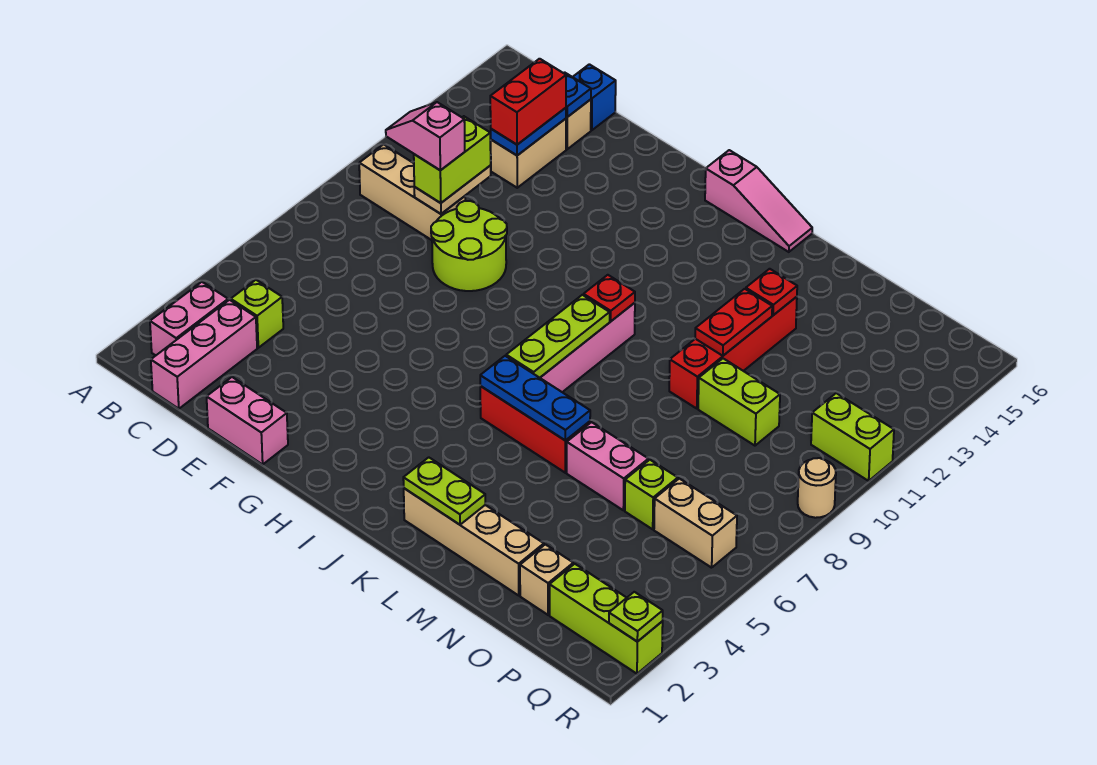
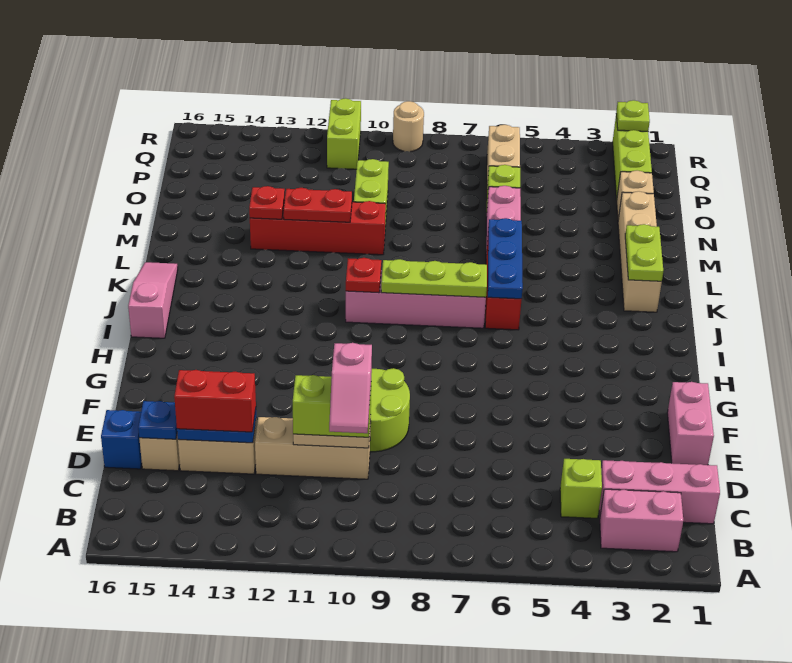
tan brick B10:D10 level 1 -> tan brick D10:D12 level 1

